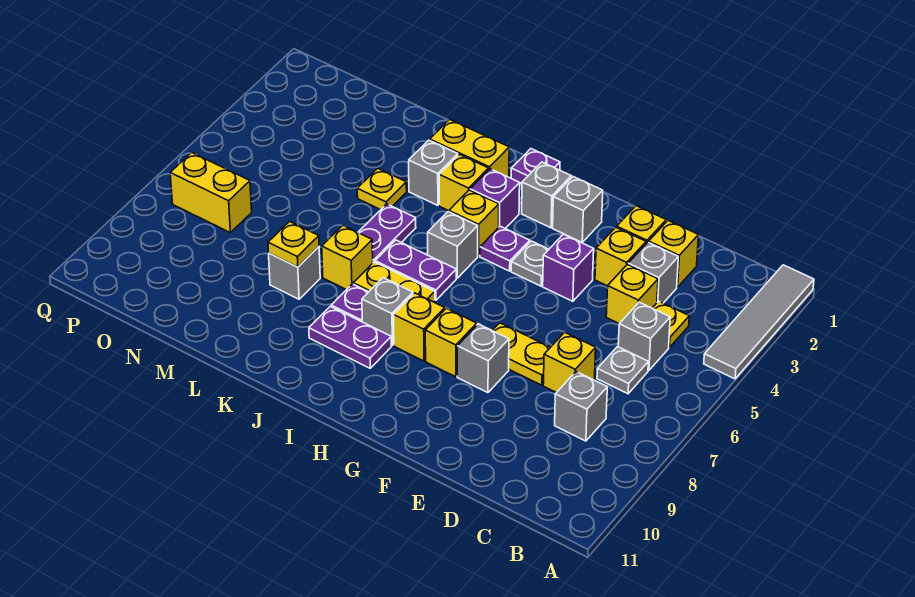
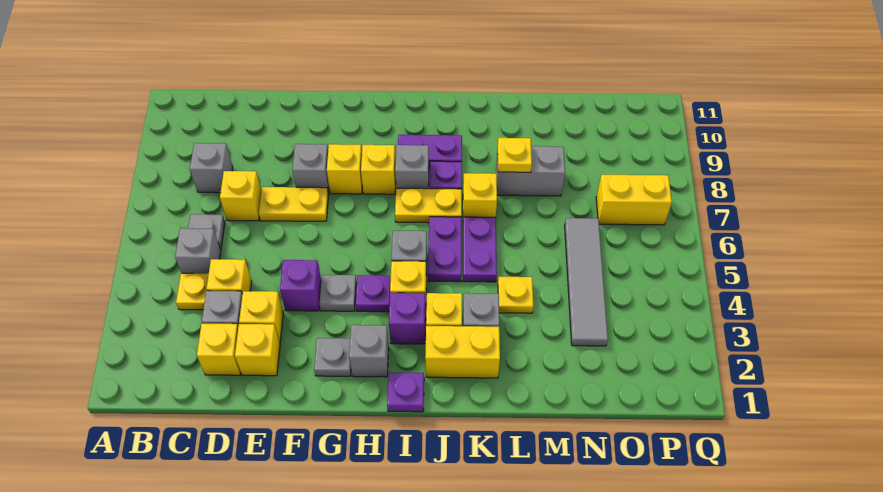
grey tile A1:A4 level 1 -> grey tile N3:N6 level 1
grey brick G2 level 1 -> grey plate G2 level 1
purple plate I6:J6 level 1 -> purple plate J5:J6 level 1
grey brick L8 level 1 -> grey brick L8:M8 level 1

